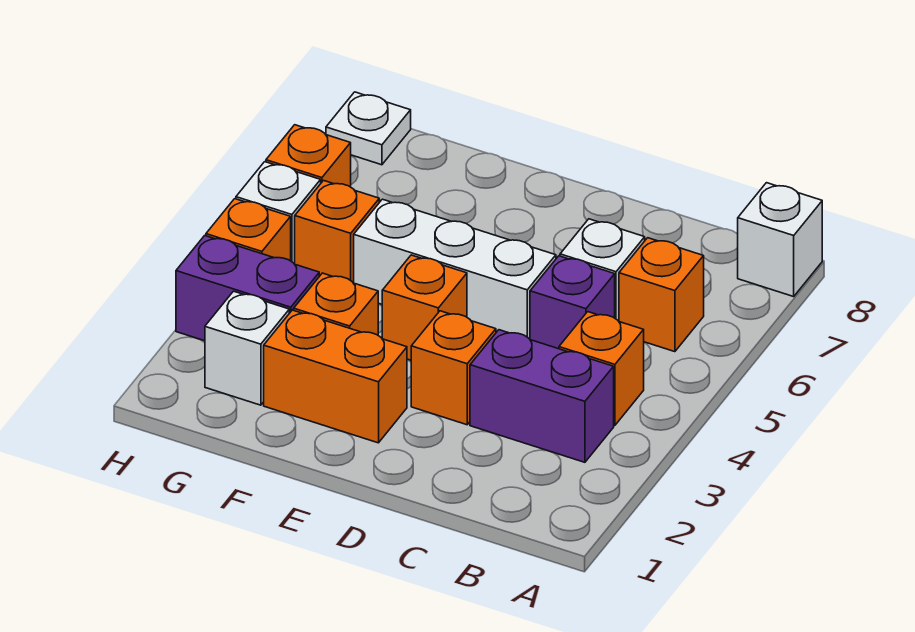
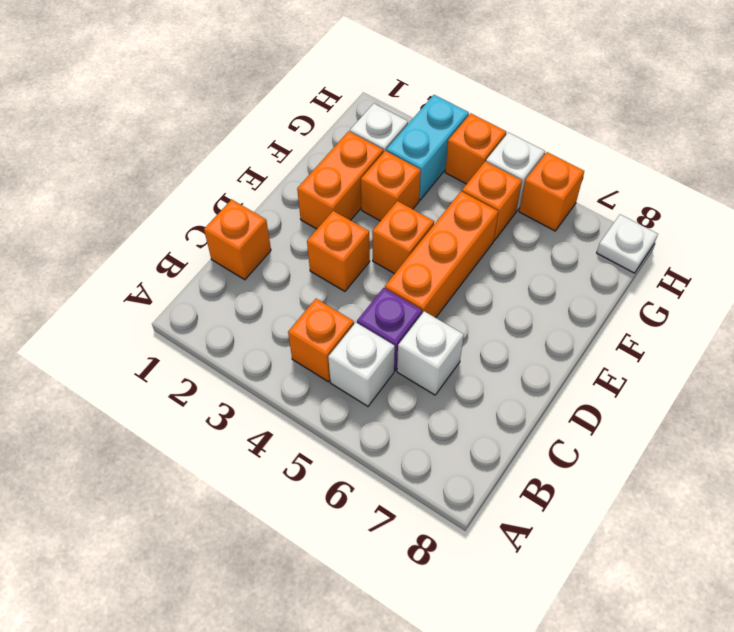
white brick A8 level 1 -> white brick B5 level 1
purple brick B3:C3 level 1 -> none
orange brick B6 level 1 -> orange brick C1 level 1
white brick D5:F5 level 1 -> orange brick D5:F5 level 1
purple brick G3:H3 level 1 -> cyan brick G3:H3 level 1

